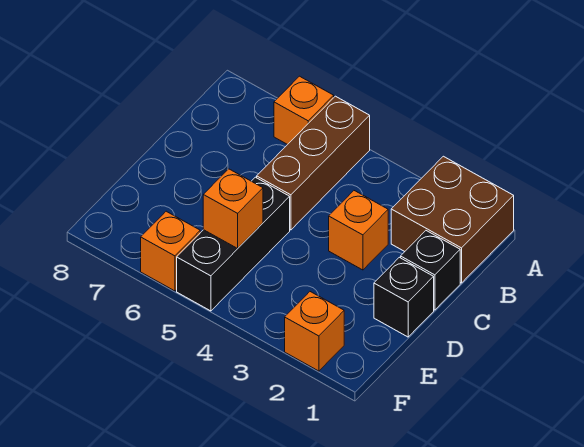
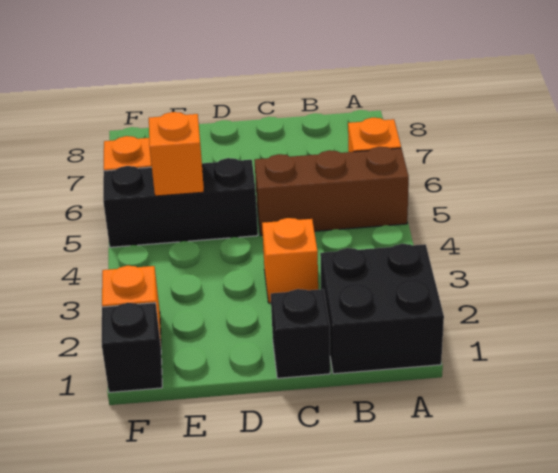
brown brick A1:B2 level 1 -> black brick A1:B2 level 1
black brick D1 level 1 -> black brick F1 level 1

